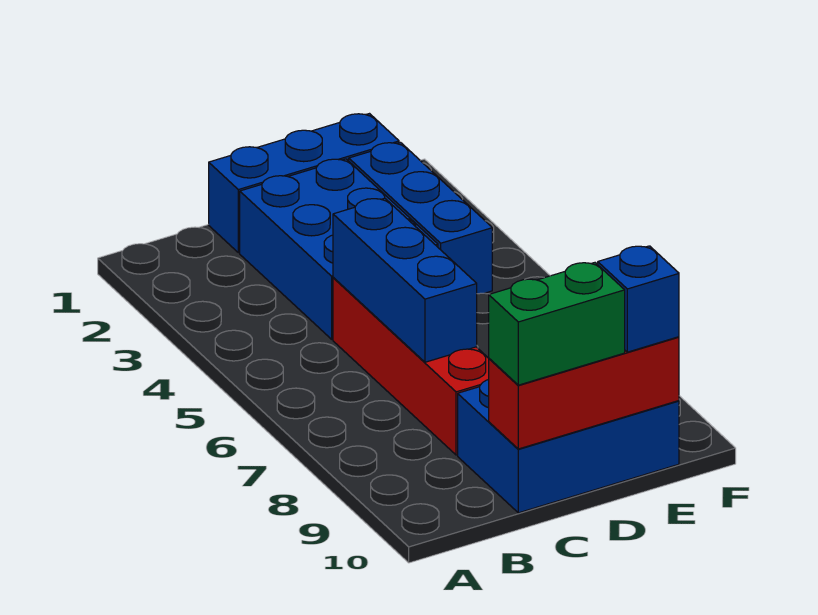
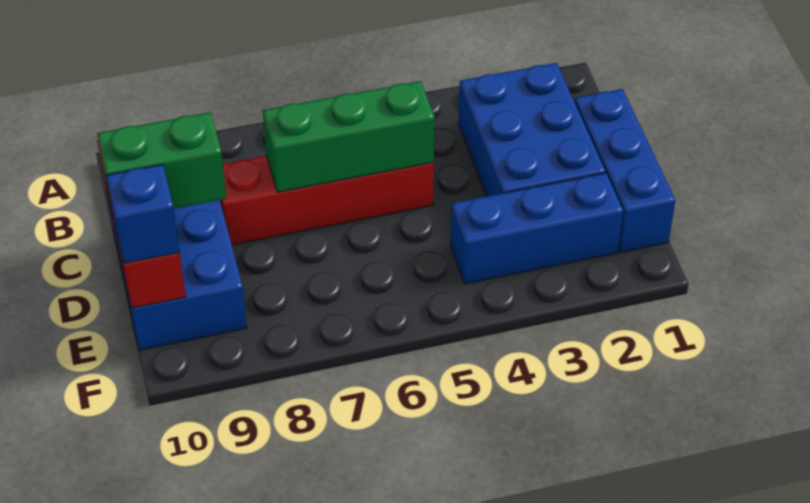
blue brick C2:D4 level 1 -> blue brick B2:D3 level 1
blue brick C5:C7 level 2 -> green brick C5:C7 level 2
green brick C10:D10 level 3 -> green brick D9:D10 level 3

